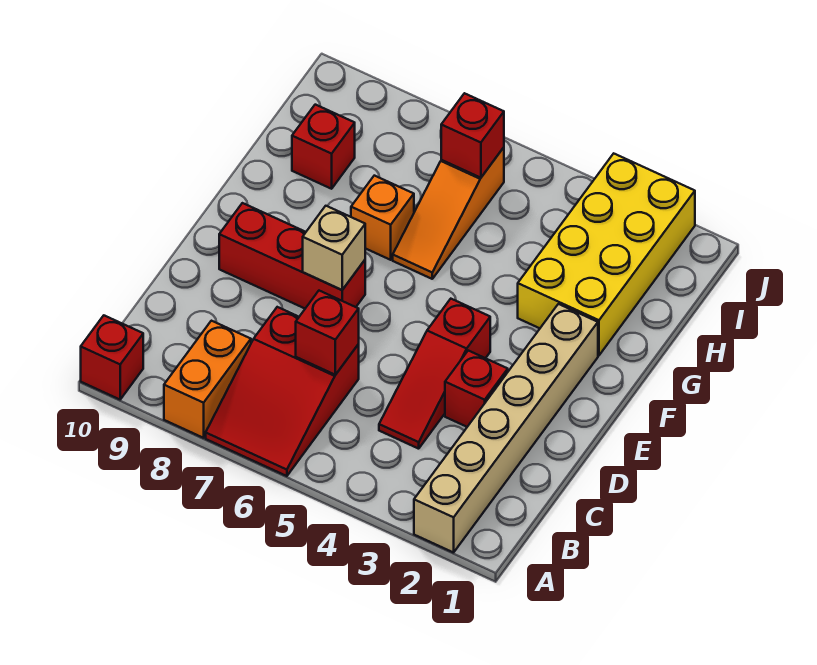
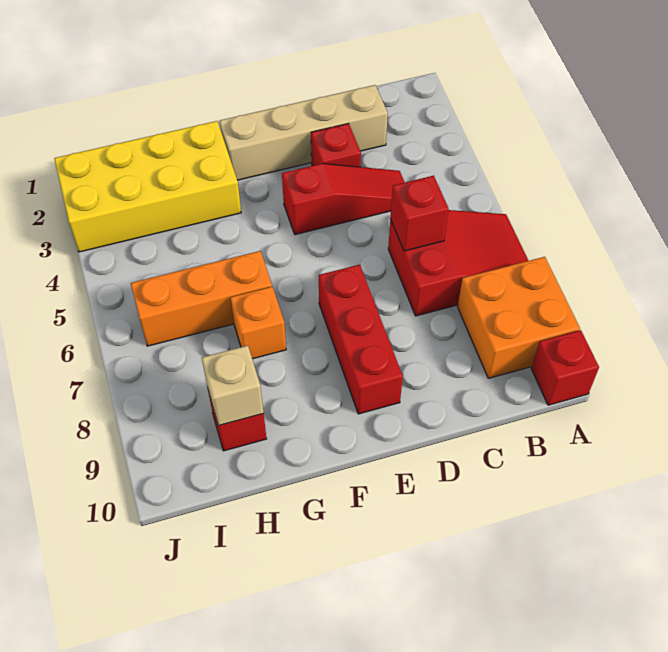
tan brick A2:F2 level 1 -> tan brick C2:F2 level 1
orange brick A8:B8 level 1 -> orange brick A8:B9 level 1
tan brick E7 level 2 -> tan brick H9 level 2
orange slope G6:I6 level 1 top I -> orange brick G6:I6 level 1
red brick I6 level 2 -> none

